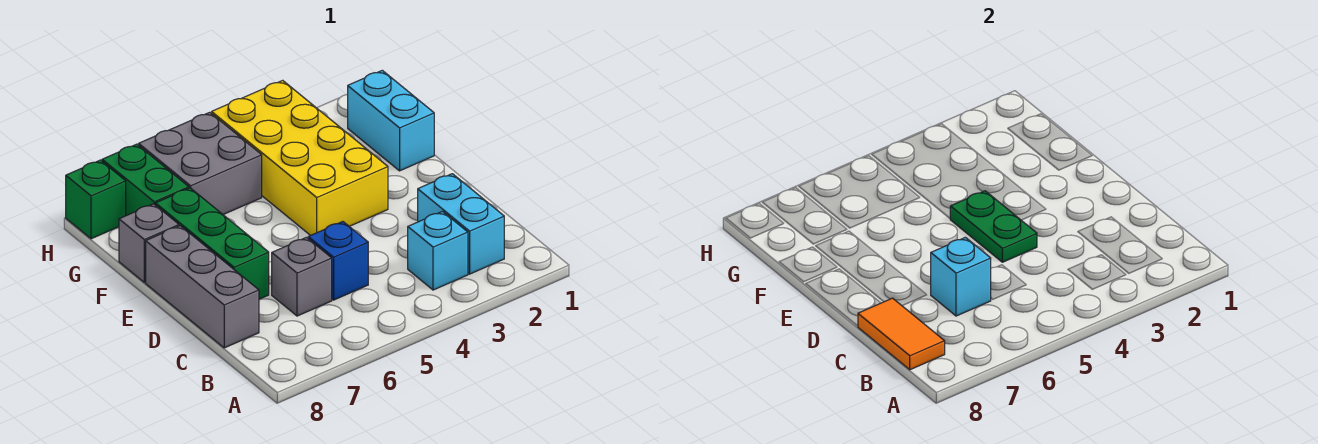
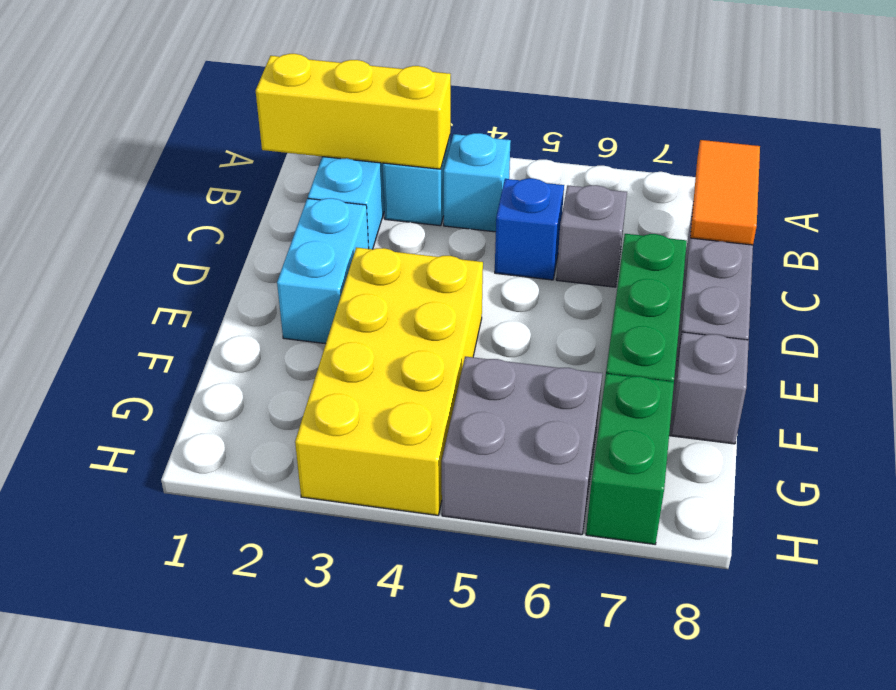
none -> yellow brick B1:B3 level 2
cyan brick C6 level 2 -> cyan brick B4 level 1
green plate D4:E4 level 2 -> none
cyan brick F1:G1 level 1 -> cyan brick D2:E2 level 1
green brick H8 level 1 -> none

